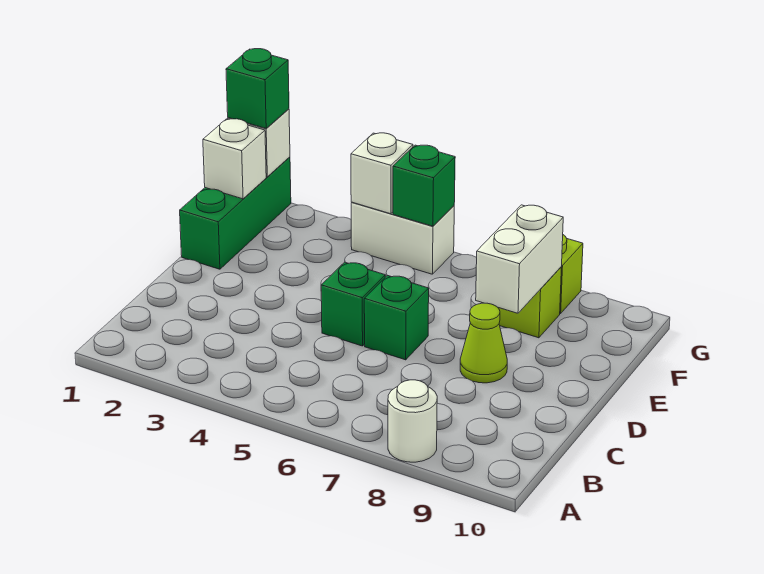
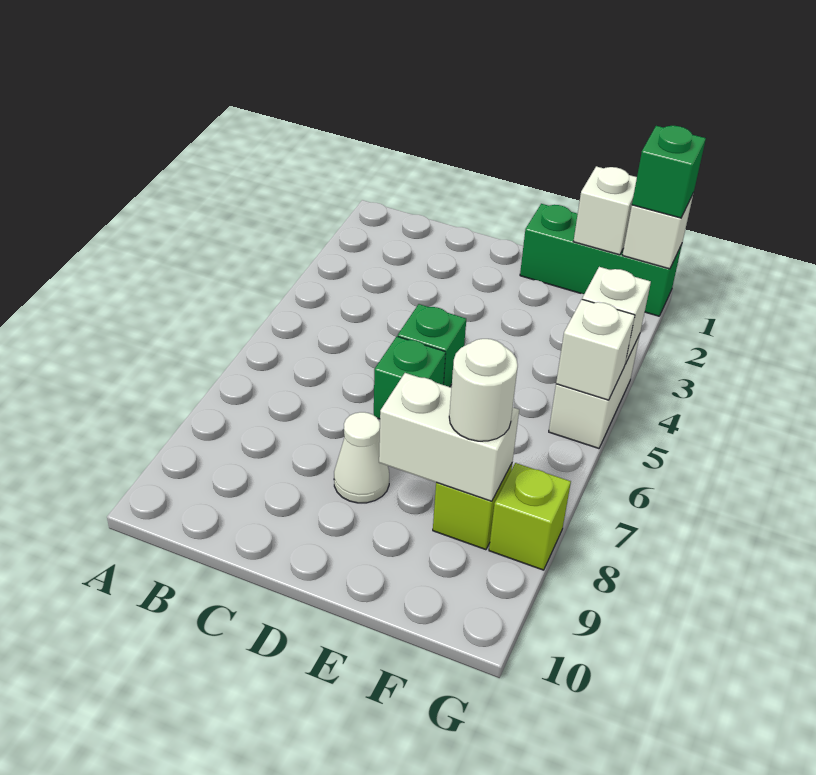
white round brick A8 level 1 -> white round brick F8 level 3
lime cone D8 level 1 -> white cone D8 level 1
green brick G5 level 2 -> white brick G5 level 2

